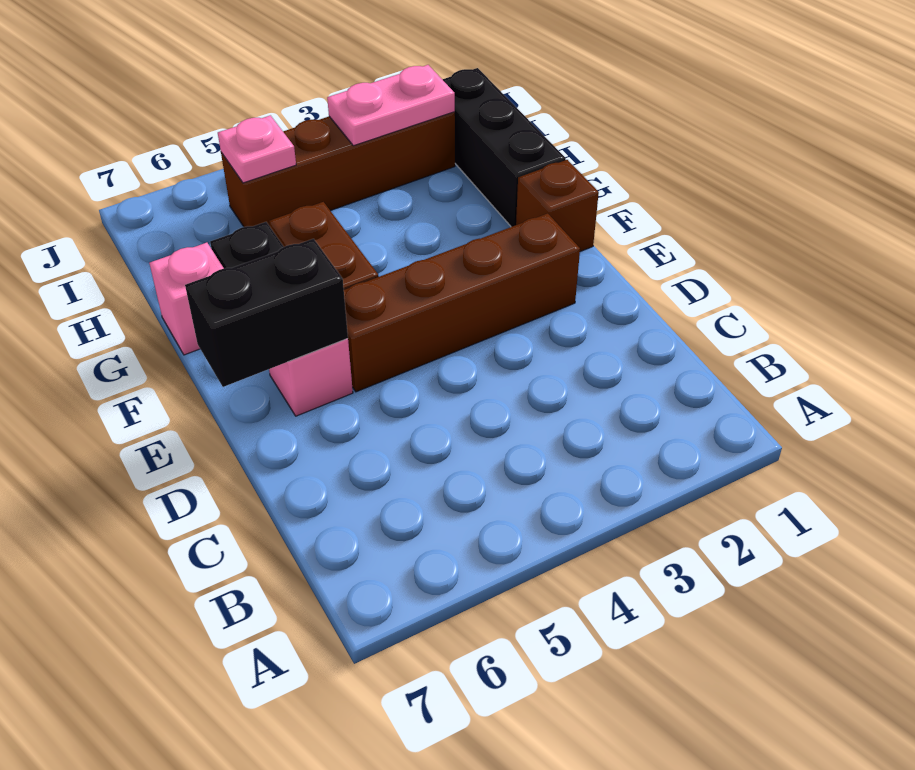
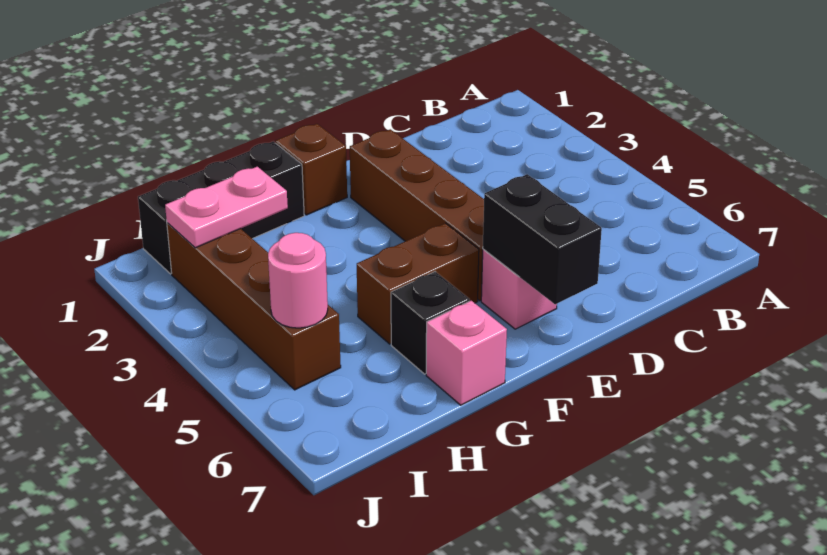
pink plate I2:I3 level 2 -> pink plate H2:I2 level 2
pink plate I5 level 2 -> pink round brick I5 level 2

